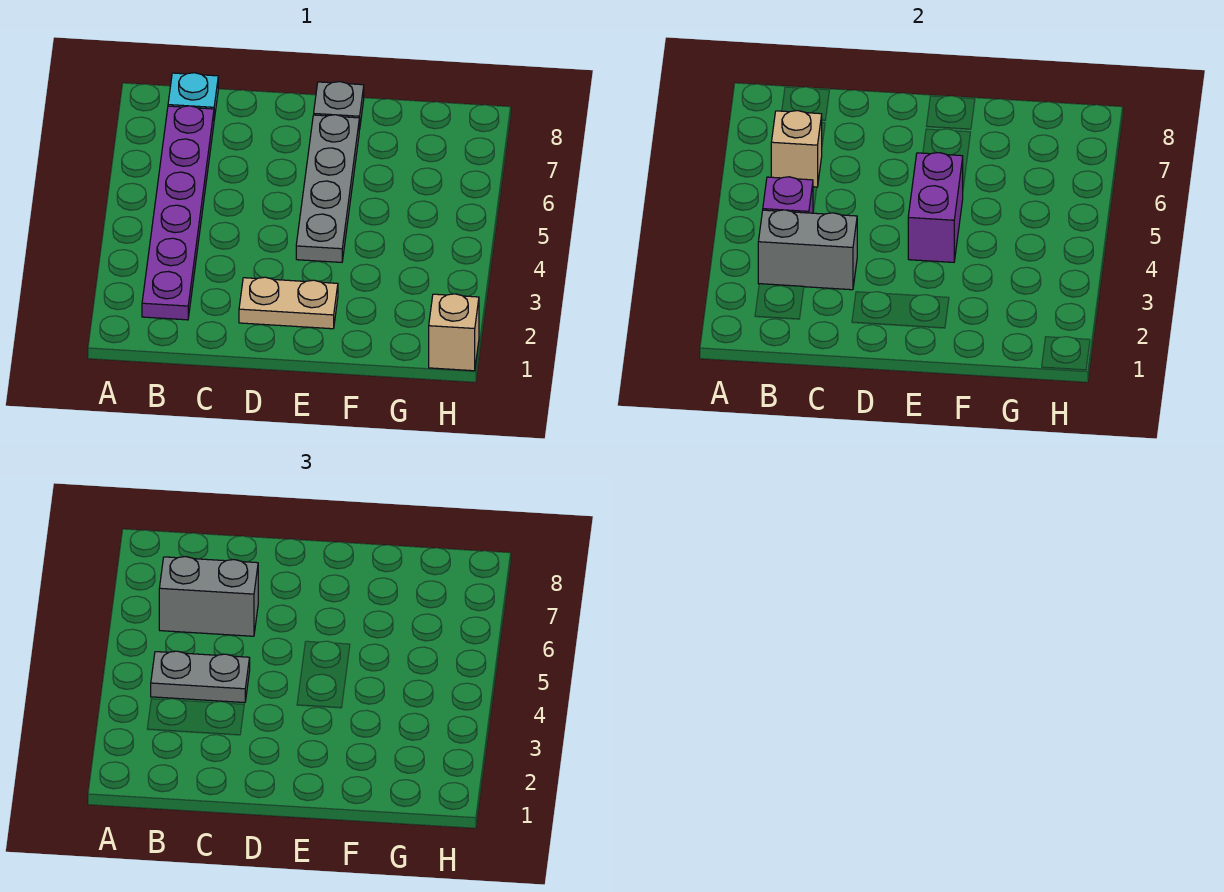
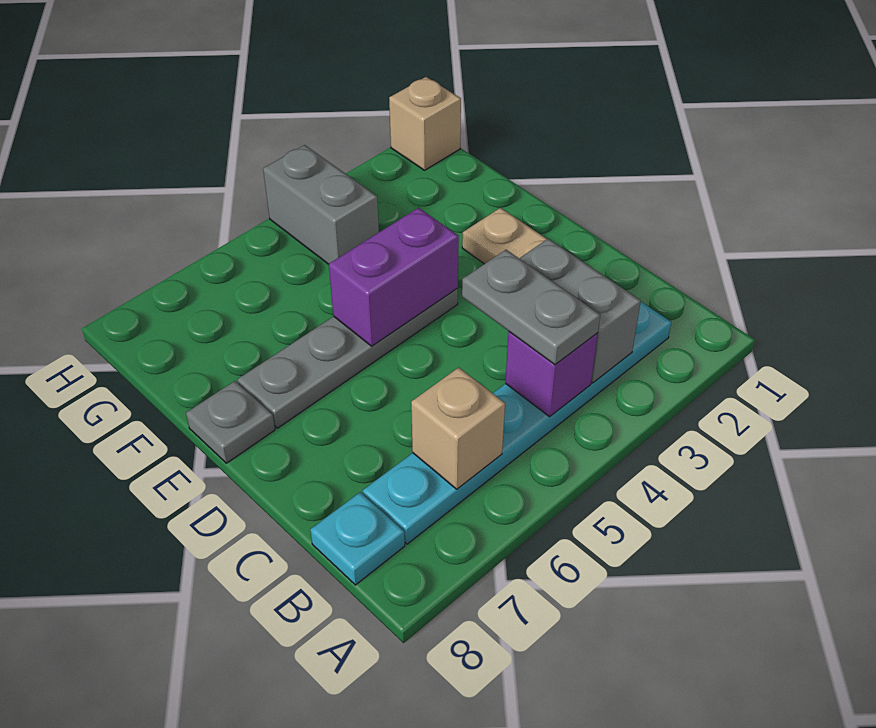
purple plate B2:B7 level 1 -> cyan plate B2:B7 level 1
grey brick B6:C6 level 3 -> grey brick G4:H4 level 1

